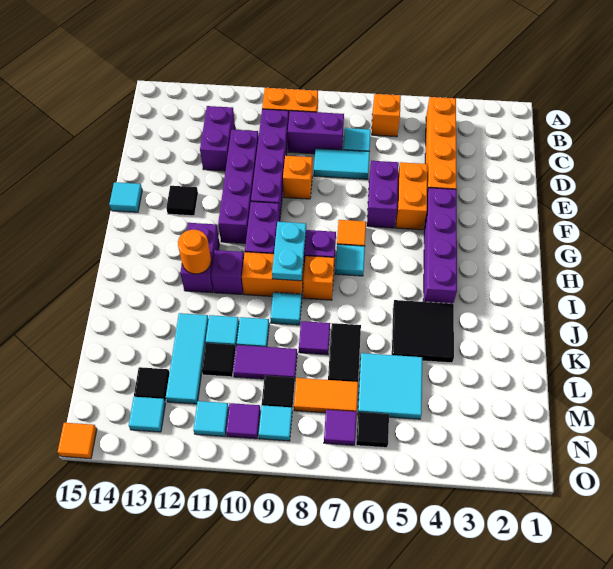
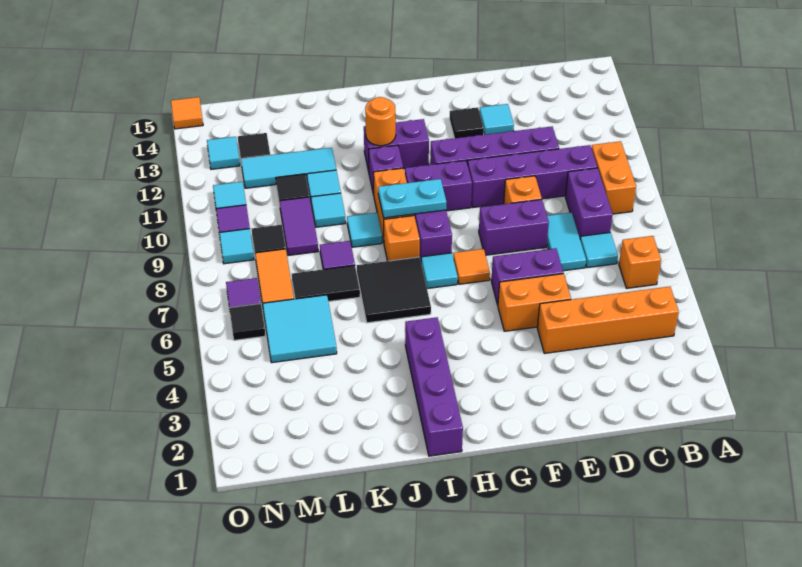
purple brick C12:D12 level 1 -> purple brick E8:F8 level 1
purple brick F4:I4 level 1 -> purple brick I1:I4 level 1
cyan tile F15 level 1 -> cyan tile E13 level 1
black tile J4:K5 level 1 -> black tile I6:J7 level 1

